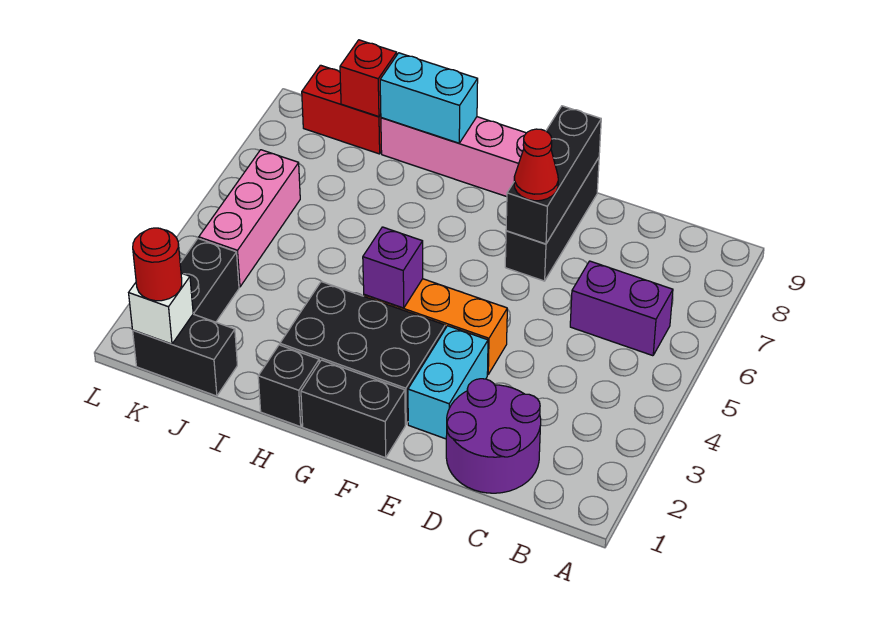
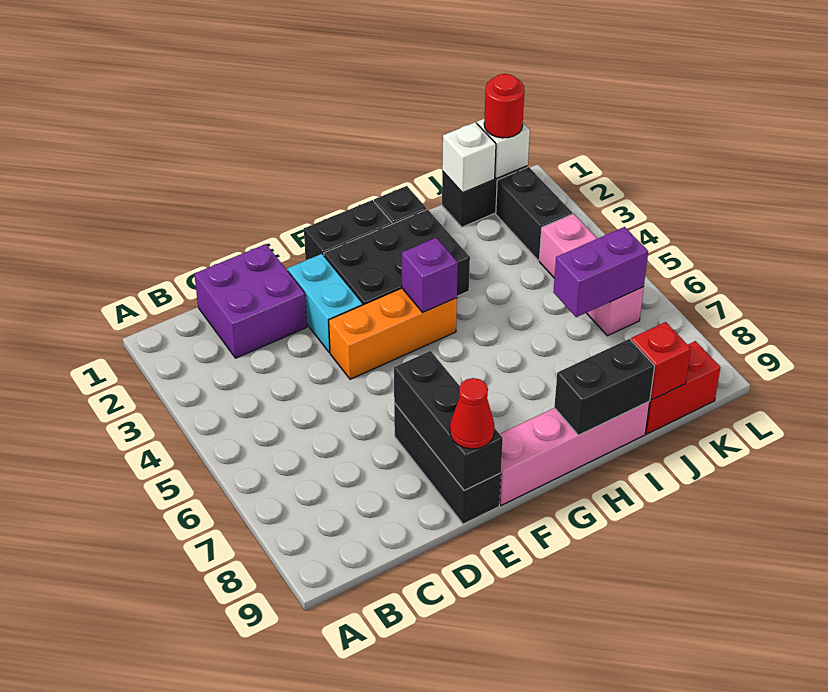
purple brick B6:C6 level 1 -> purple brick J6:K6 level 2
purple round brick C1:D2 level 1 -> purple brick C1:D2 level 1
red cone E7 level 3 -> red cone E9 level 3
cyan brick H9:I9 level 2 -> black brick H9:I9 level 2
none -> white brick J1 level 2

